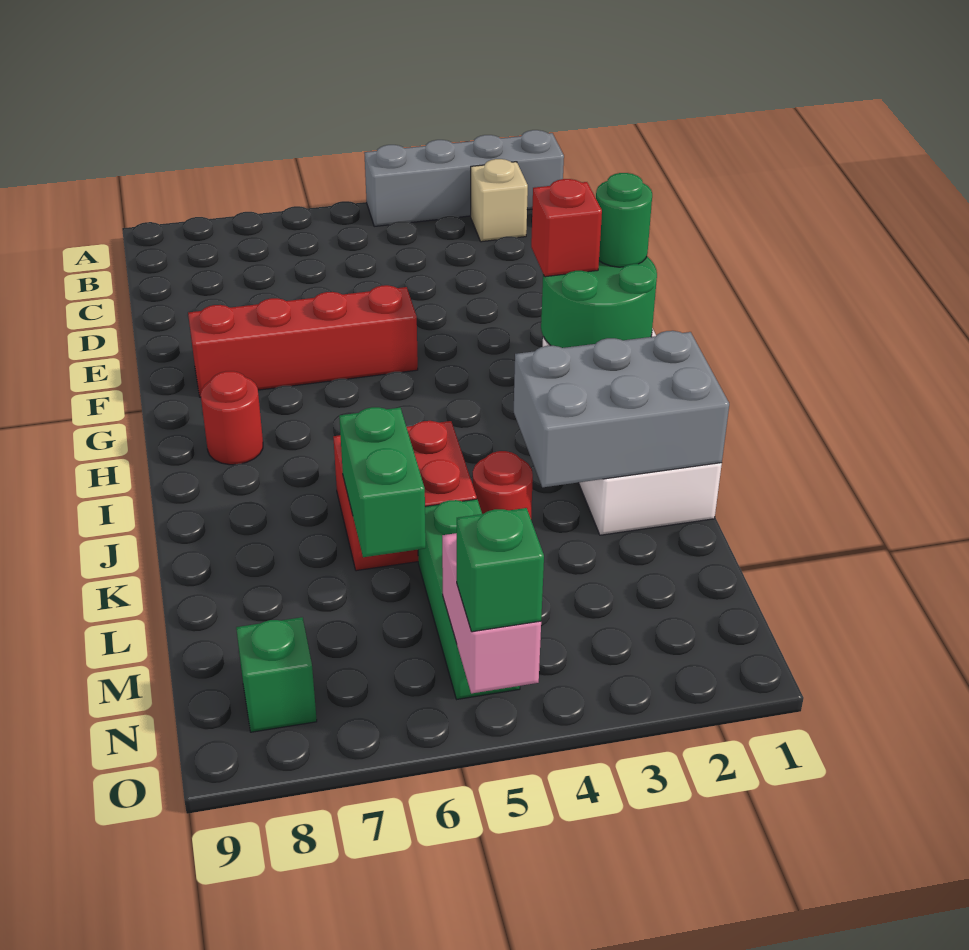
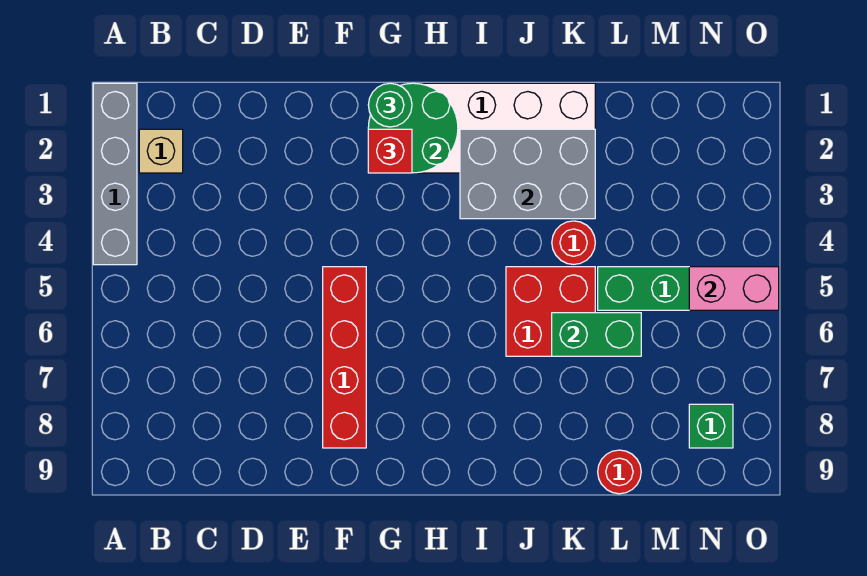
red round brick H8 level 1 -> red round brick L9 level 1
grey brick J1:K3 level 2 -> grey brick I2:K3 level 2
green brick O5 level 3 -> none

